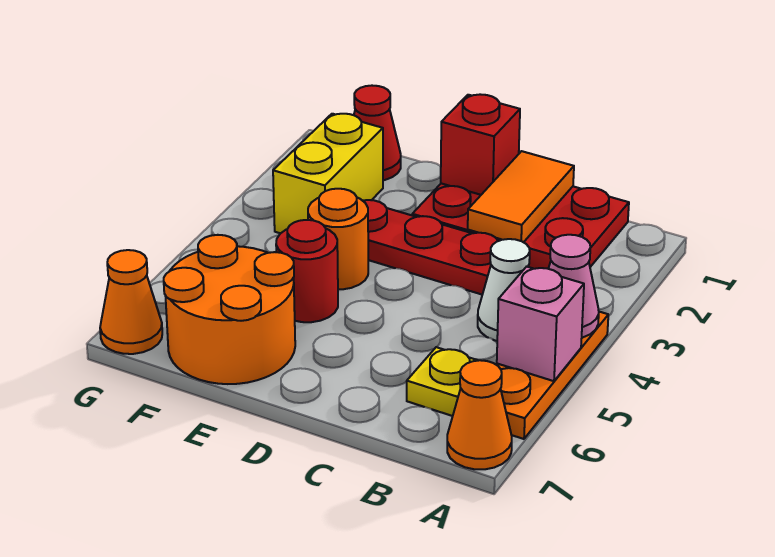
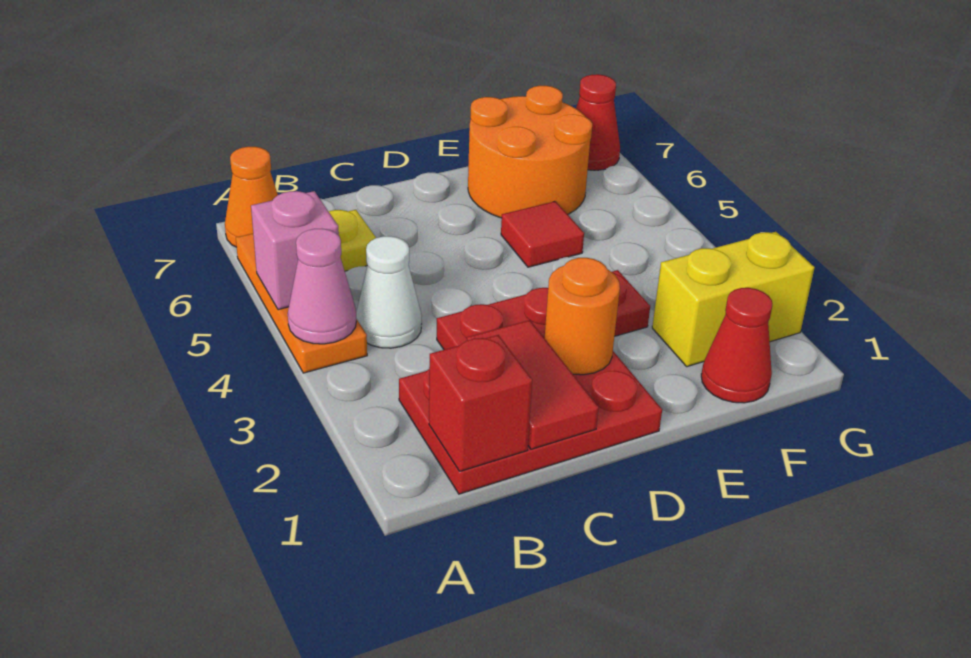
orange tile C1:C2 level 2 -> red tile C1:C2 level 2
red brick D1 level 2 -> red brick B1 level 2
orange round brick E4 level 1 -> orange round brick D2 level 2
red round brick E5 level 1 -> red tile E5 level 1
yellow brick F2:F3 level 1 -> yellow brick F2:G2 level 1
orange cone G7 level 1 -> red cone G7 level 1

